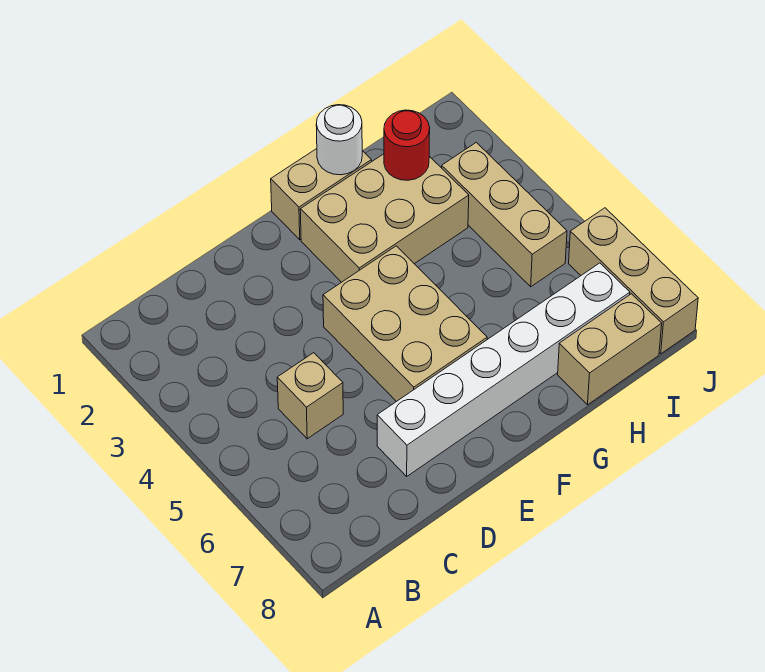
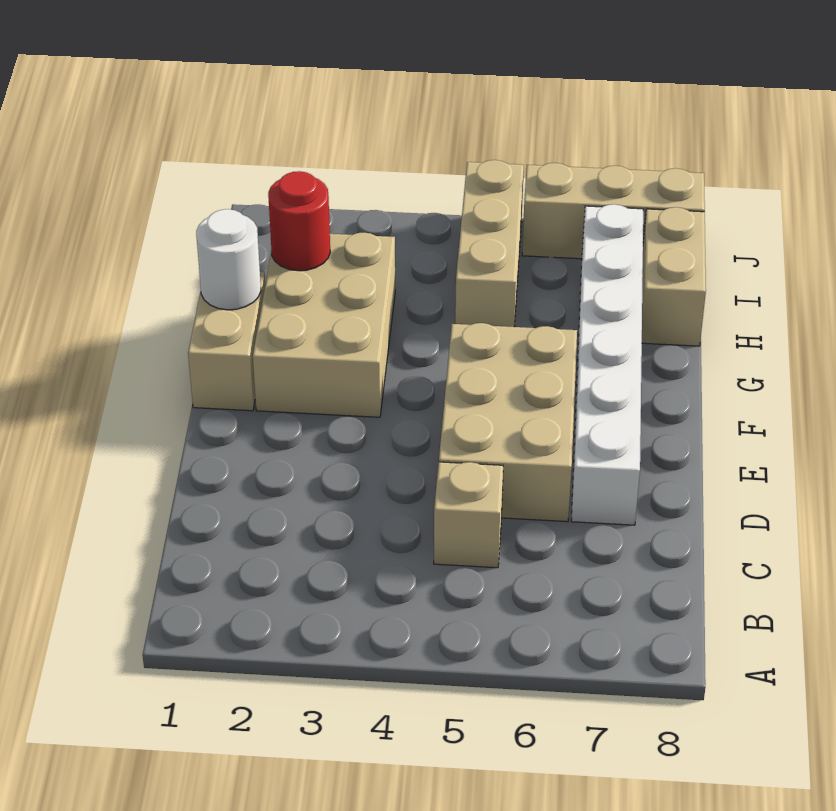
tan brick E4:F6 level 1 -> tan brick D5:F6 level 1
tan brick I3:I5 level 1 -> tan brick H5:J5 level 1

